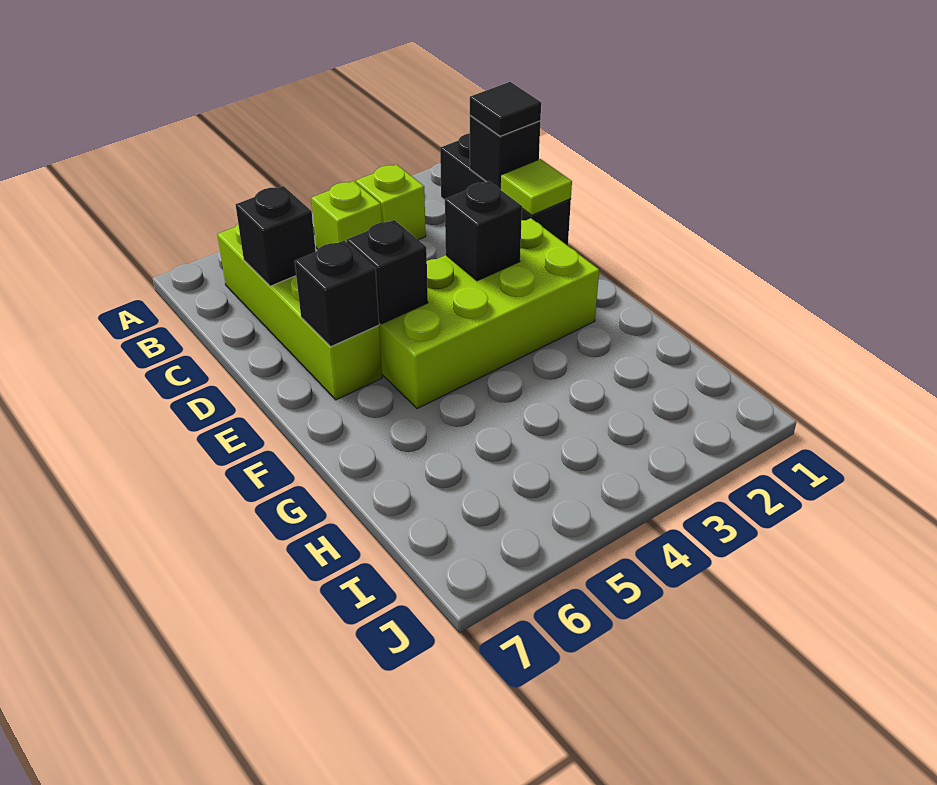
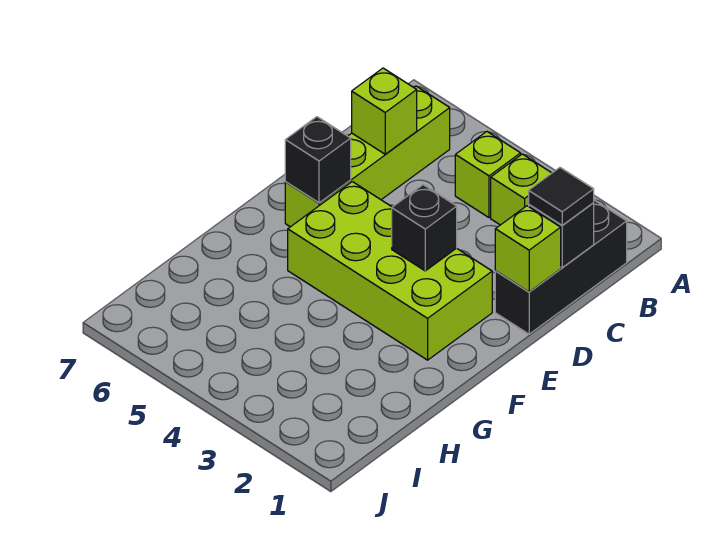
black brick C6 level 2 -> lime brick C6 level 2
lime tile D1 level 2 -> lime brick D1 level 2
black brick E5 level 2 -> none

